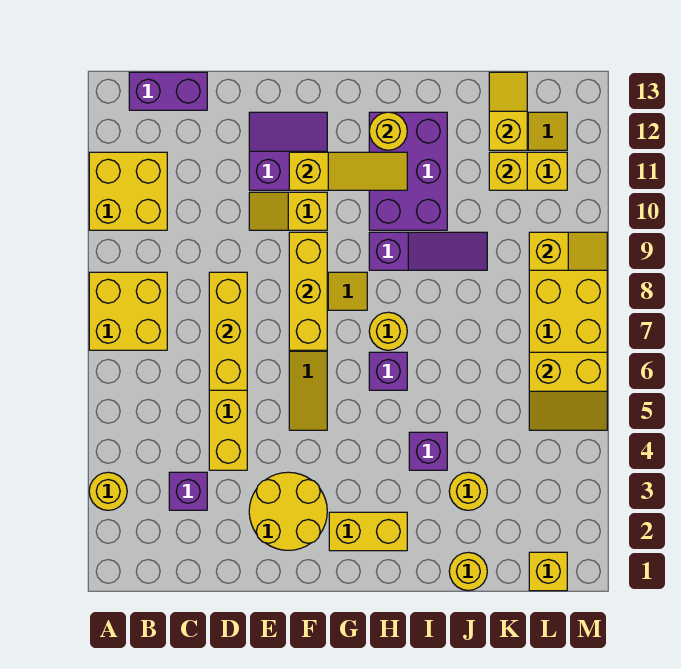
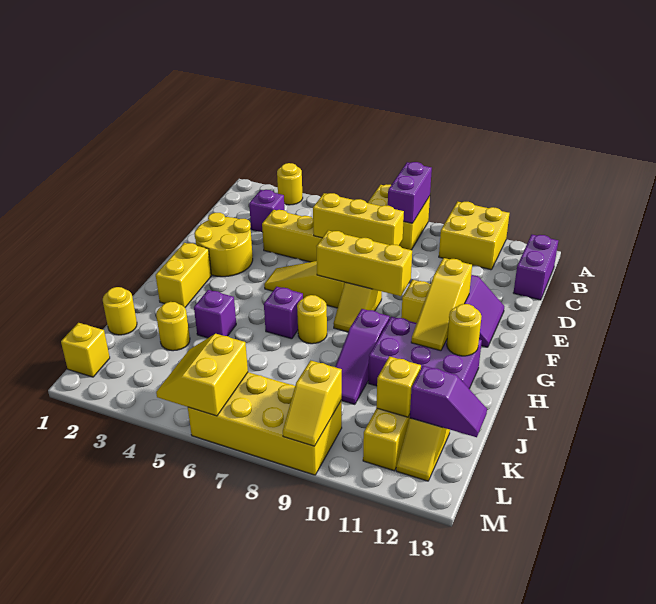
none -> purple brick A8:B8 level 2
yellow slope K12:K13 level 2 top 12 -> purple slope K12:K13 level 2 top 12

